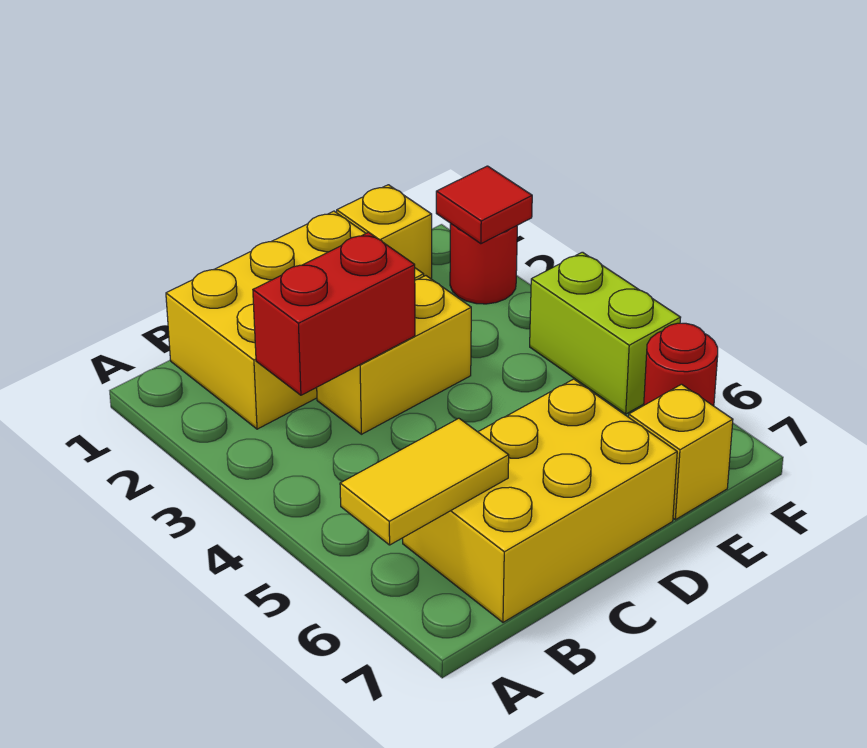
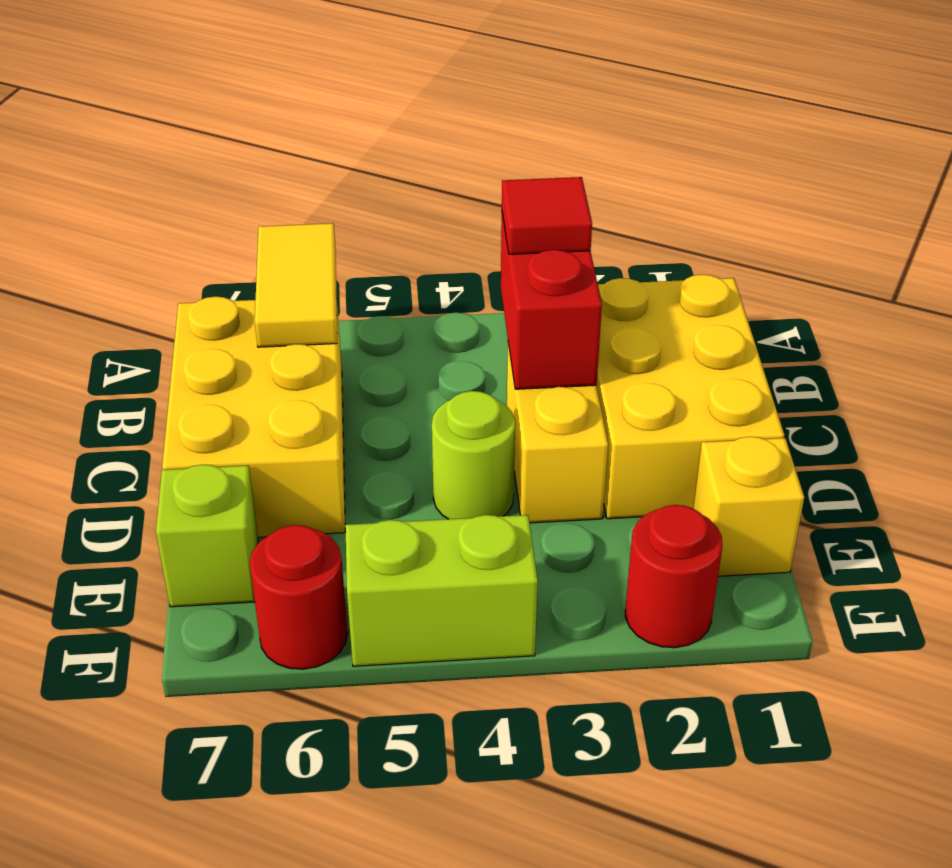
none -> lime round brick D4 level 1
yellow brick E7 level 1 -> lime brick E7 level 1
red tile F2 level 2 -> red tile B3 level 3

